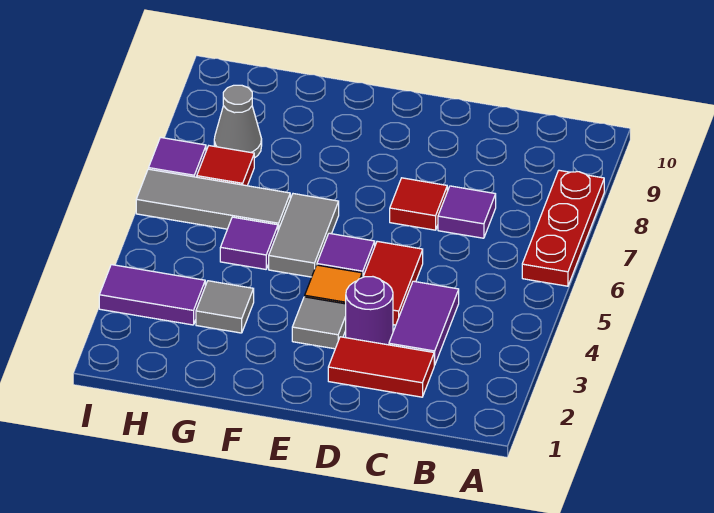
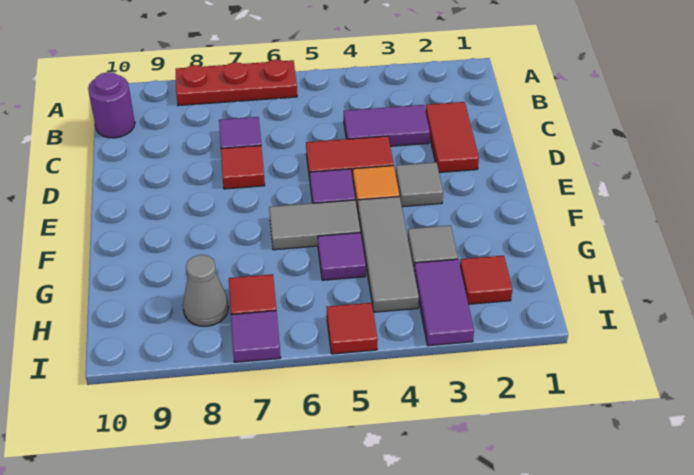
purple round brick D3 level 1 -> purple round brick B10 level 1
grey tile G6:I6 level 1 -> grey tile F4:H4 level 1
none -> red tile H2 level 1
none -> red tile I5 level 1

